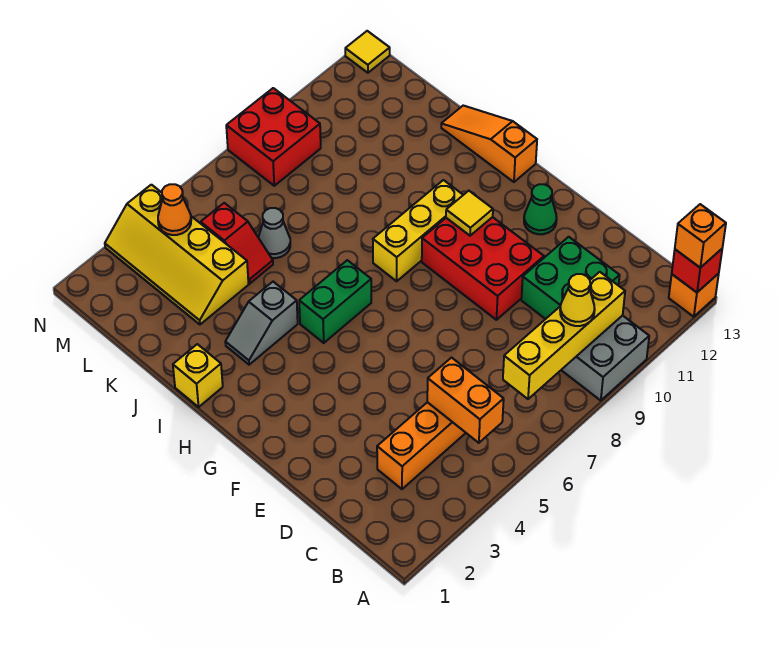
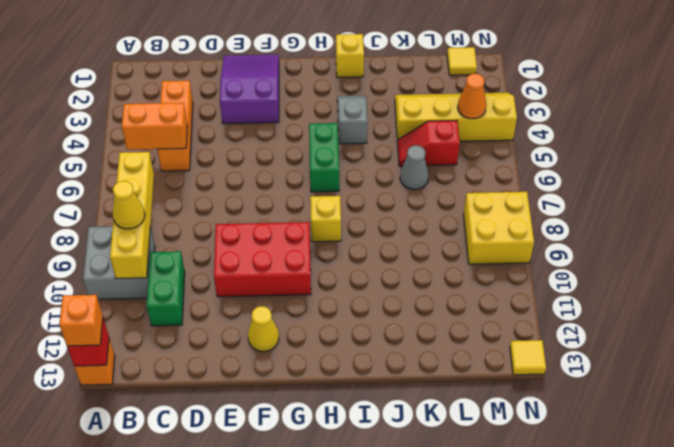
green brick C10:D11 level 1 -> green brick C10:C11 level 1
none -> purple slope E1:F3 level 1 top 3
green cone F12 level 1 -> yellow cone F12 level 1
yellow tile G10 level 2 -> yellow tile M1 level 1
yellow brick H8:H10 level 1 -> yellow brick H8 level 1
orange slope H13:J13 level 1 top H -> none
red brick M8:N9 level 1 -> yellow brick M8:N9 level 1

